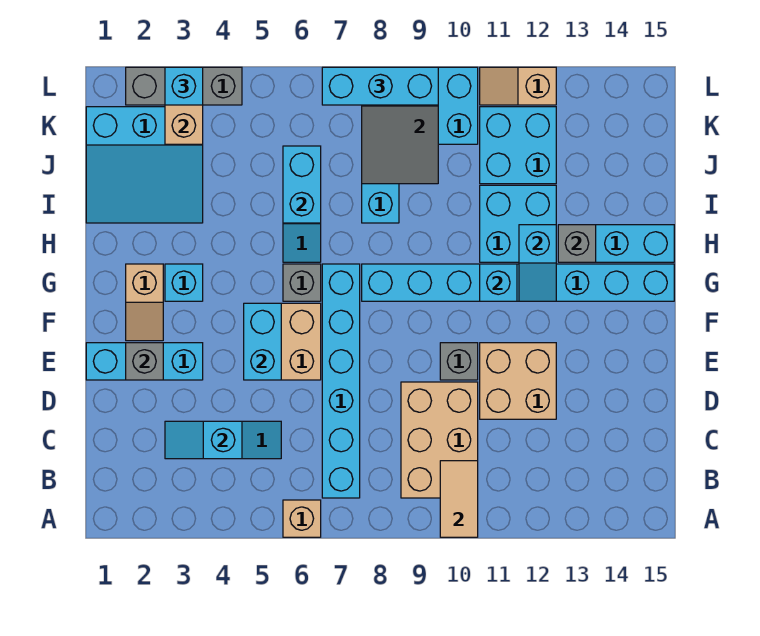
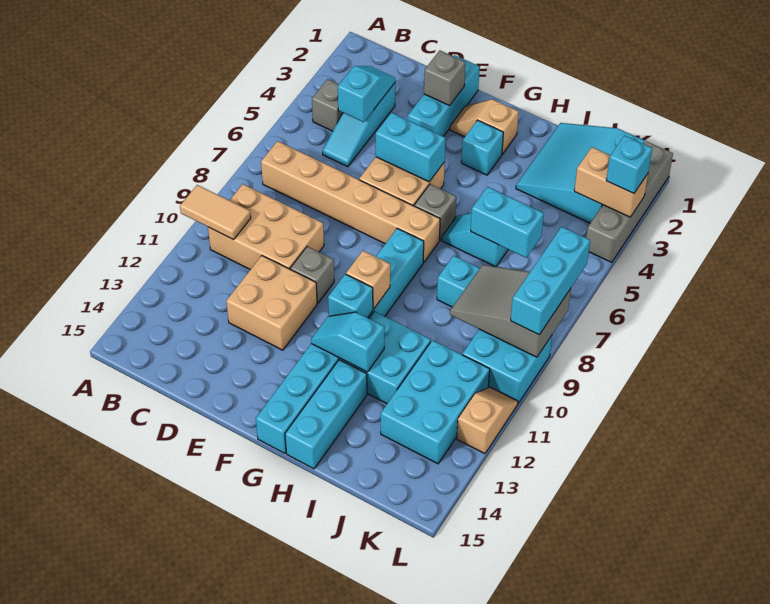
tan brick A6 level 1 -> tan brick G10 level 2
cyan brick B7:G7 level 1 -> tan brick B7:G7 level 1
grey brick H13 level 2 -> grey brick B4 level 1
cyan brick J11:K12 level 1 -> cyan brick J11:K13 level 1
grey brick L2:L4 level 1 -> grey brick L1:L4 level 1

